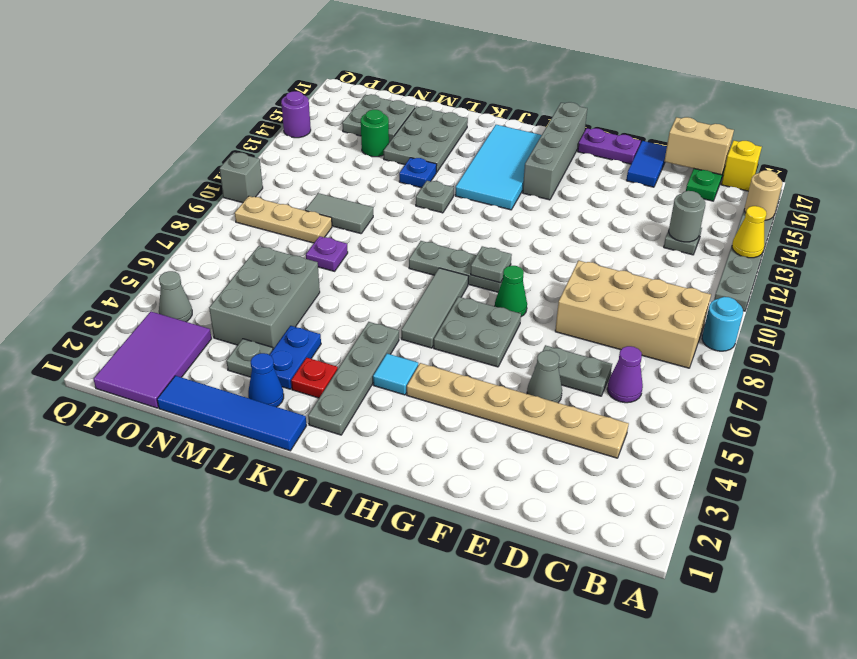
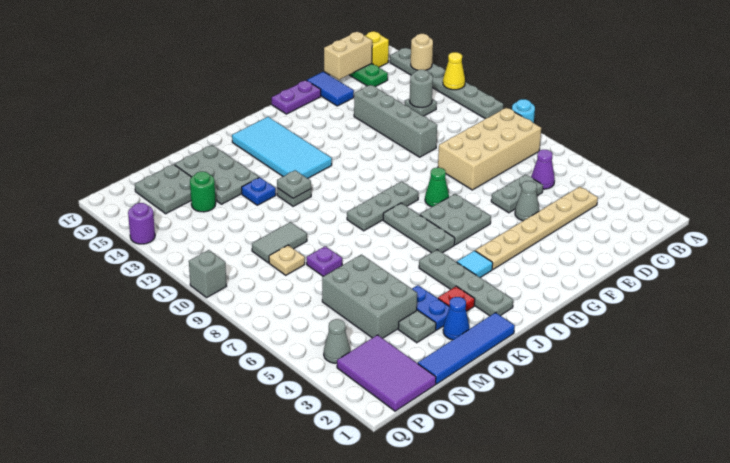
grey plate H9 level 2 -> grey plate K12 level 2
grey brick H14:H17 level 1 -> grey brick E11:E14 level 1
grey tile I6:I8 level 1 -> grey plate I6:I8 level 1
tan plate N9:P9 level 1 -> tan plate N9 level 1

